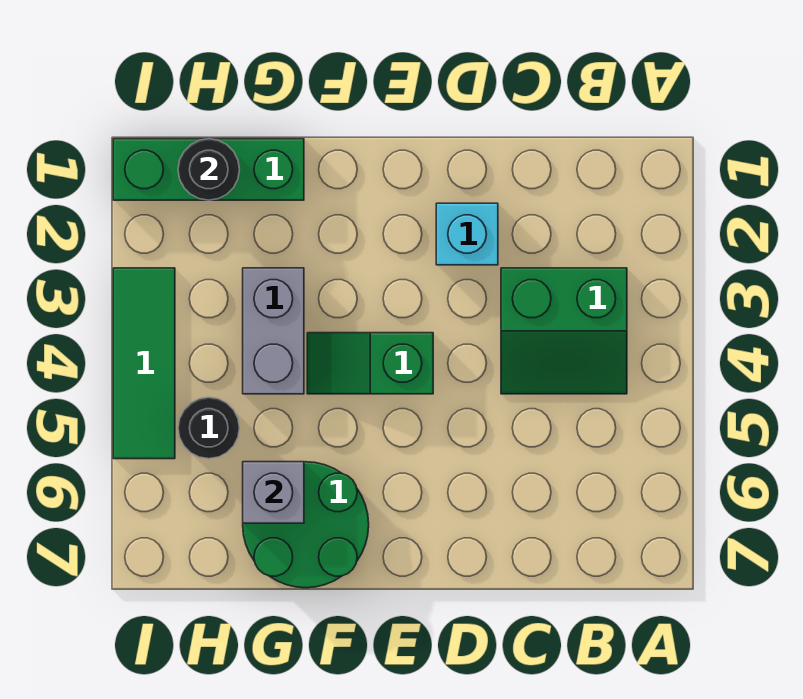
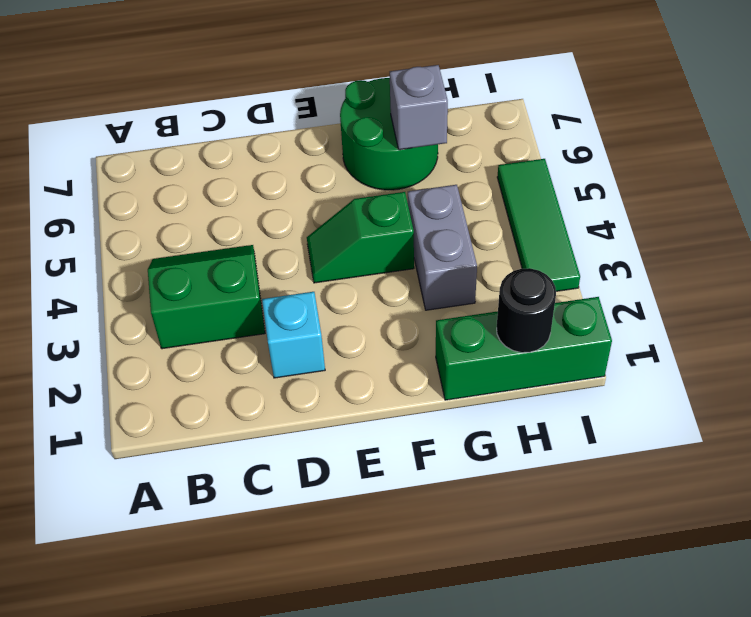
green slope E4:F4 level 1 top E -> green slope E4:F4 level 1 top F
black round brick H5 level 1 -> none

